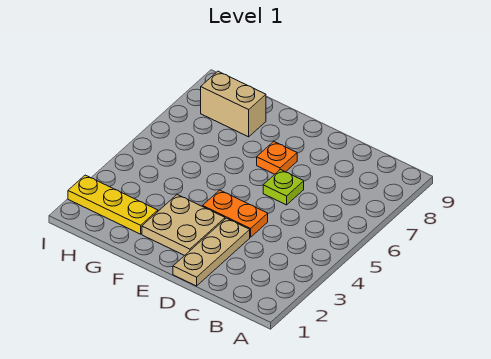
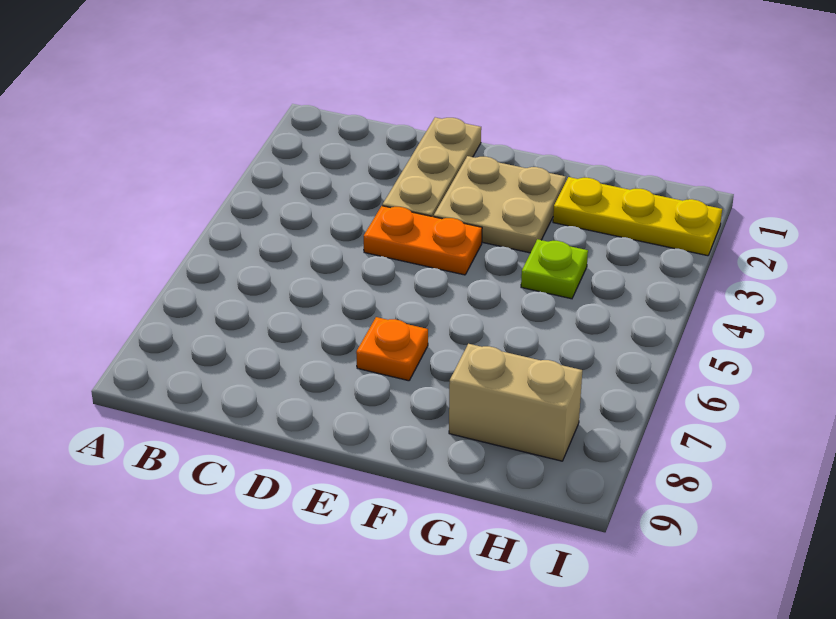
lime plate D6 level 1 -> lime plate G4 level 1

